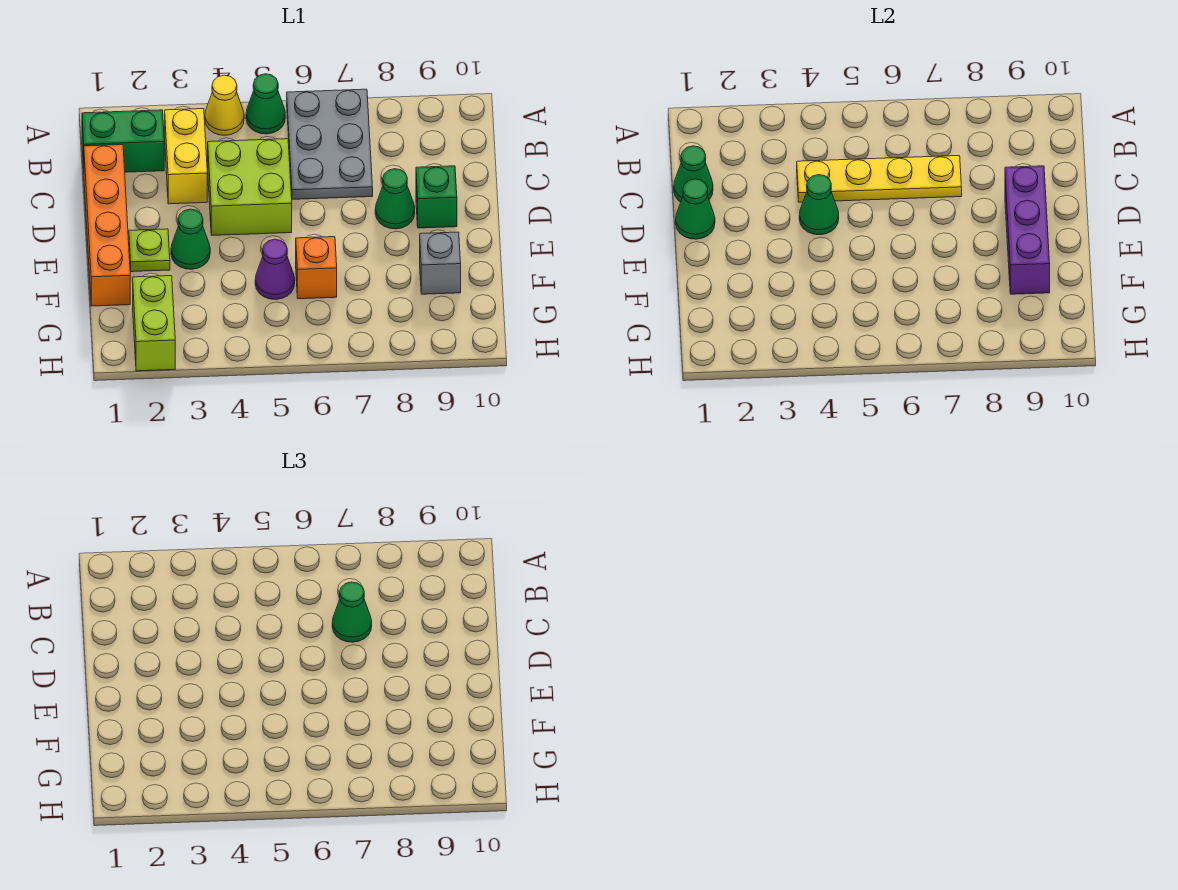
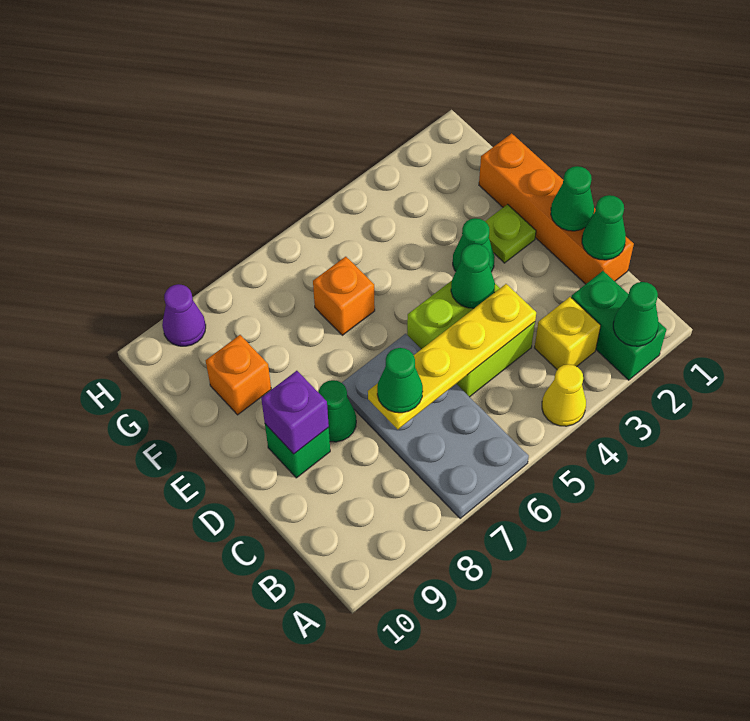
green cone A5 level 1 -> green cone A2 level 2
grey plate A6:C7 level 1 -> grey plate A6:D7 level 1
green brick B1:B2 level 1 -> green brick A2:B2 level 1
yellow brick B3:C3 level 1 -> yellow brick B3 level 1
purple brick D9:F9 level 2 -> purple brick D9 level 2
purple cone F5 level 1 -> purple cone H9 level 1
grey brick F9 level 1 -> orange brick F9 level 1
lime brick G2:H2 level 1 -> none

